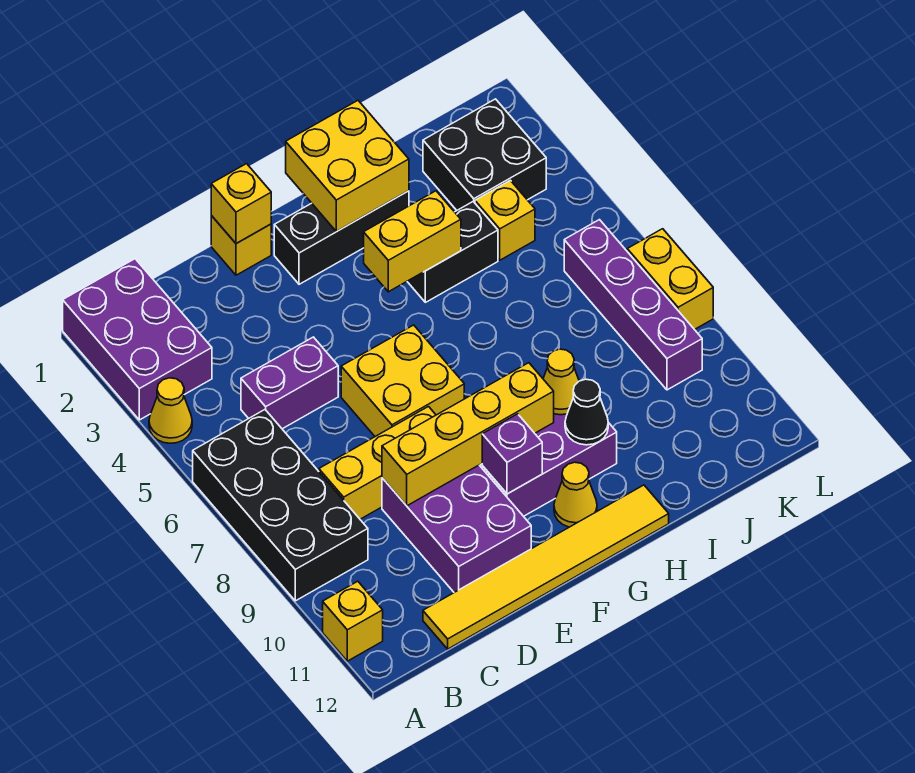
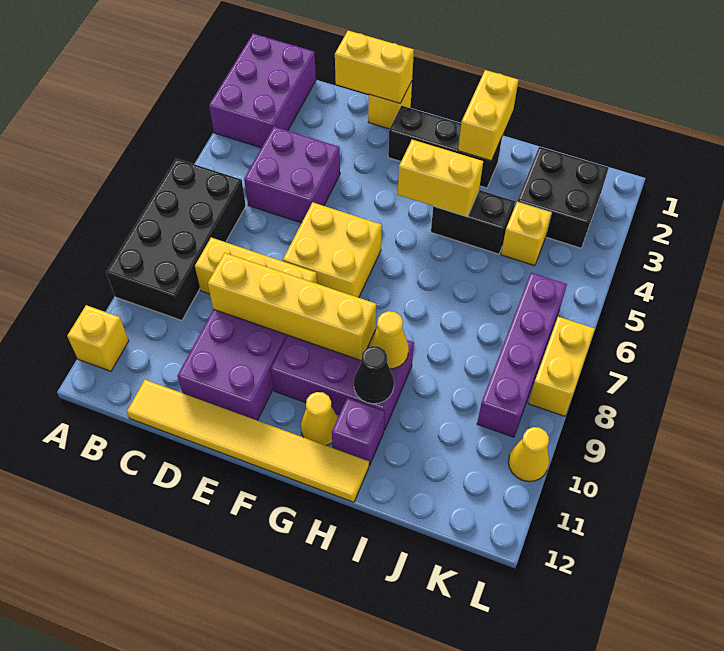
yellow cone A4 level 1 -> yellow cone L10 level 1
purple brick C5:D5 level 1 -> purple brick C4:D5 level 1
yellow brick E1 level 2 -> yellow brick D1:E1 level 2
purple brick F10 level 2 -> purple brick H11 level 1
yellow brick G1:H2 level 2 -> yellow brick H1:H2 level 2

